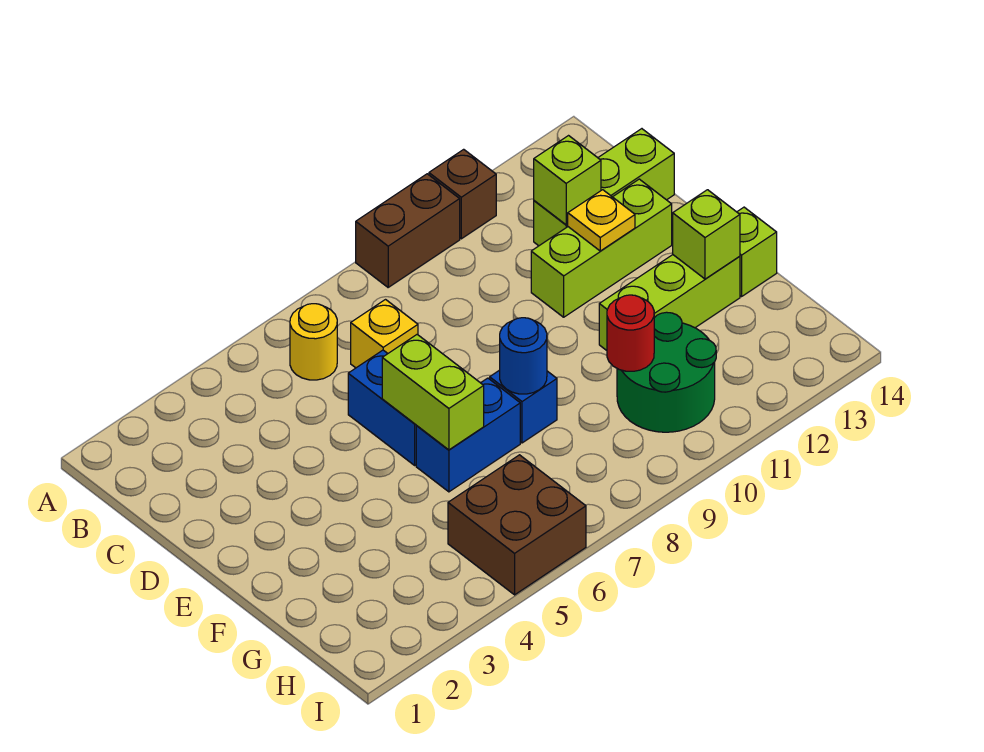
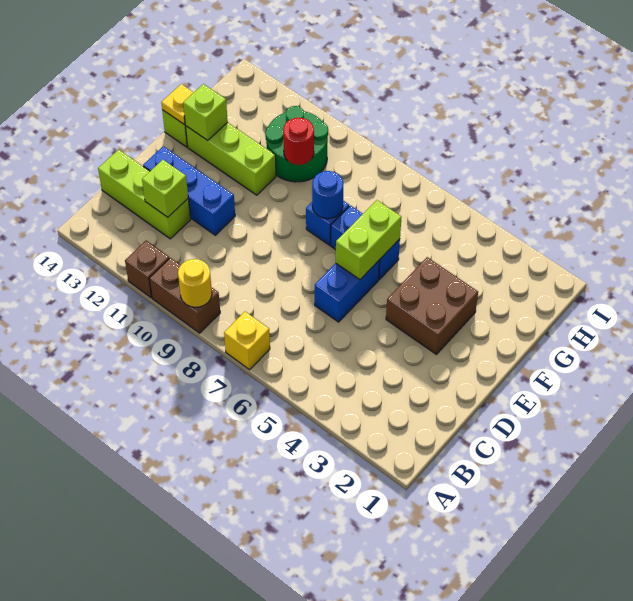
yellow round brick B6 level 1 -> yellow round brick A9 level 2
yellow brick C7 level 1 -> yellow brick A7 level 1
lime brick D11:D13 level 1 -> blue brick D11:D13 level 1
yellow plate D12 level 2 -> yellow plate F14 level 2
brown brick H5:I6 level 1 -> brown brick E3:F4 level 1

